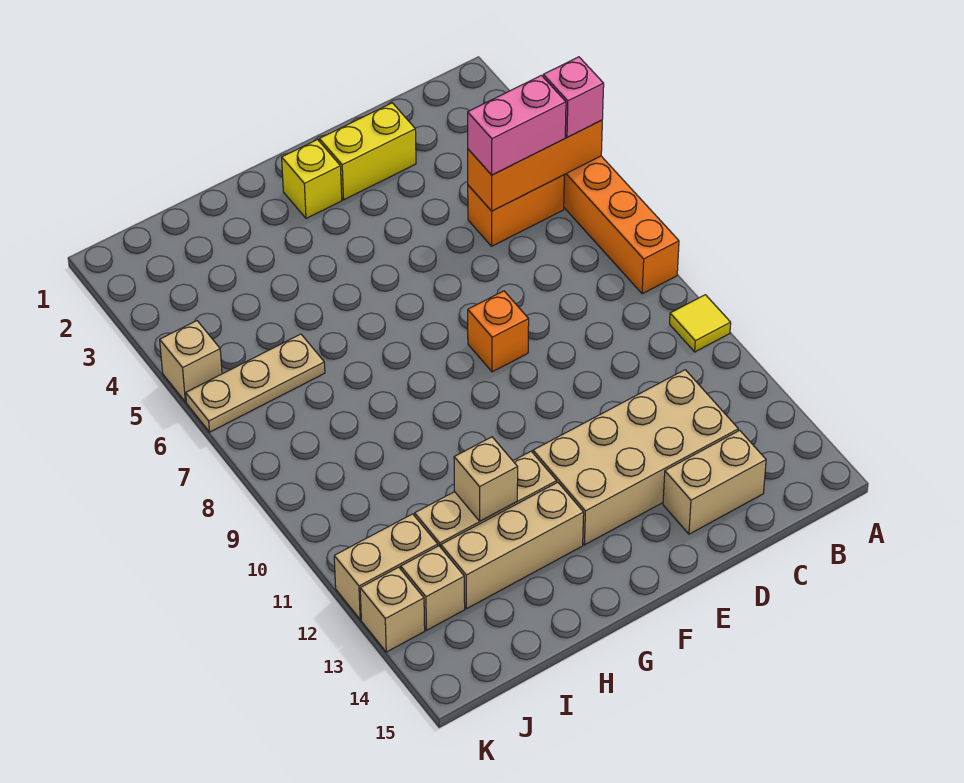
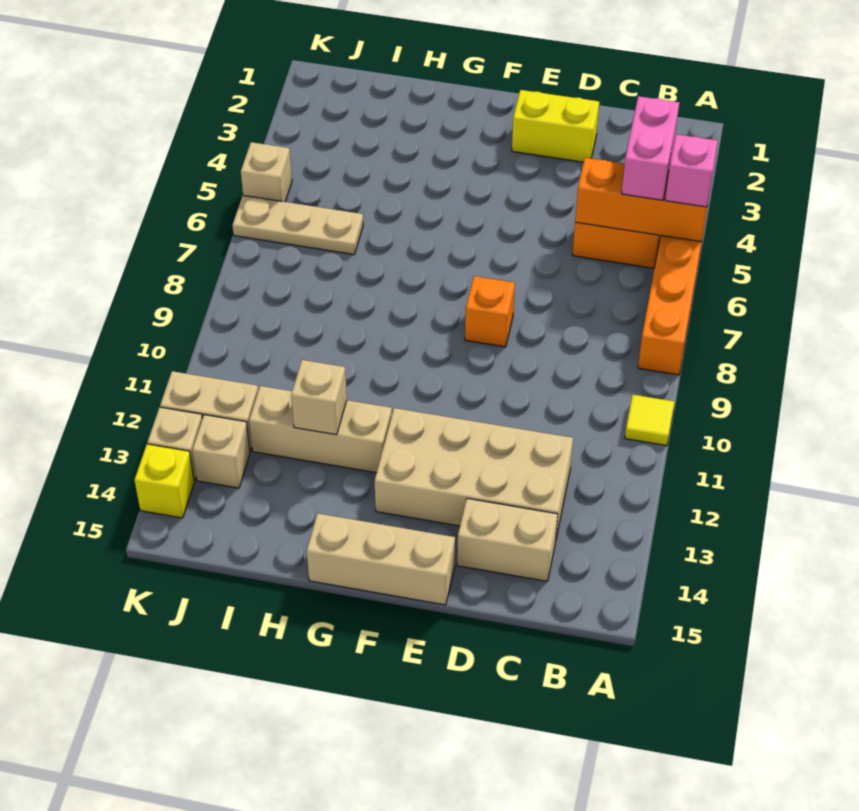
pink brick B5:C5 level 3 -> pink brick B4:B5 level 3
yellow brick F2 level 1 -> yellow brick K14 level 1
tan brick G13:I13 level 1 -> tan brick E15:G15 level 1

